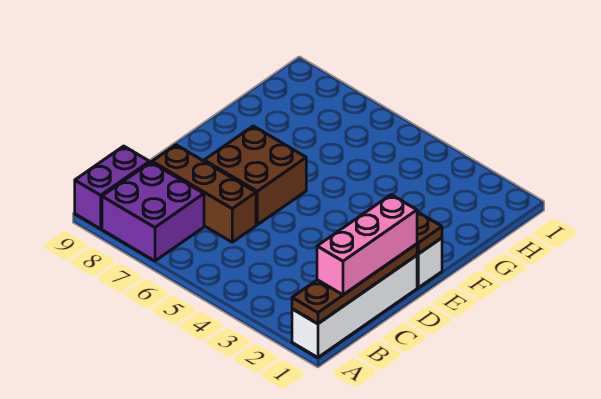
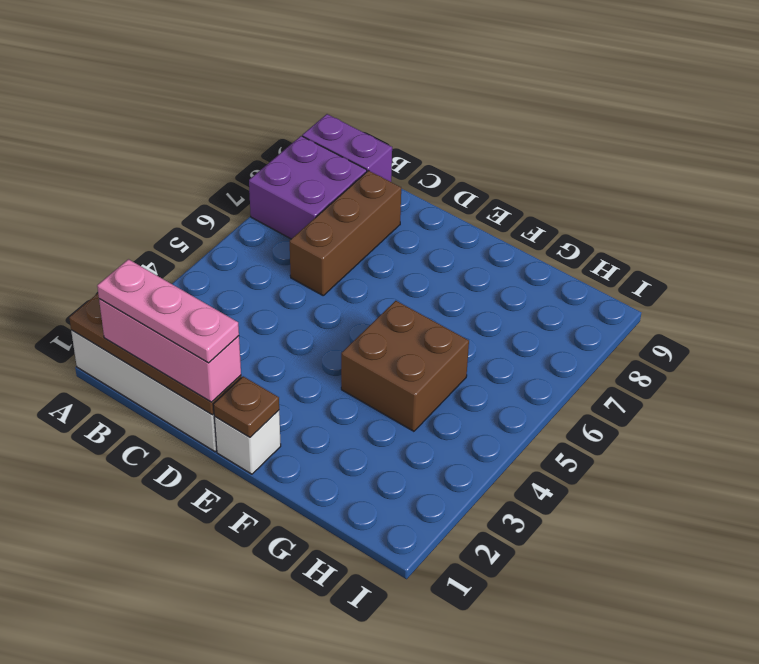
none -> pink plate B1:D1 level 4
brown brick D6:E7 level 1 -> brown brick F4:G5 level 1

